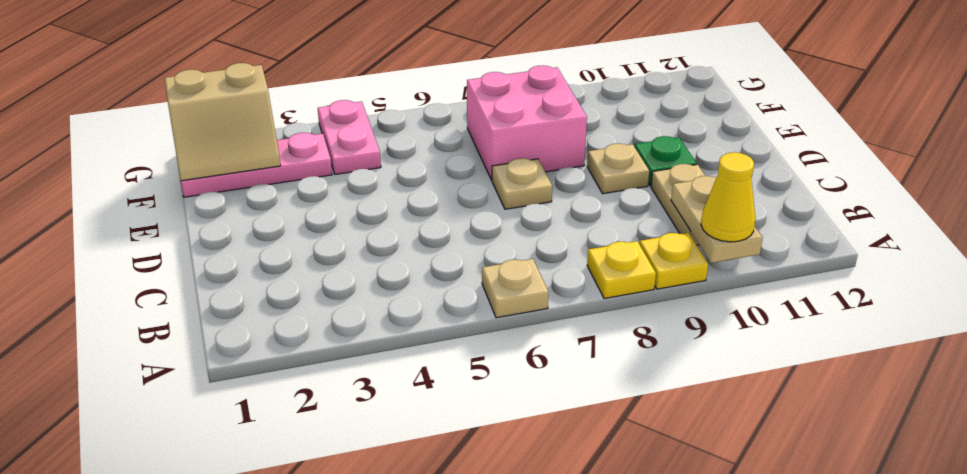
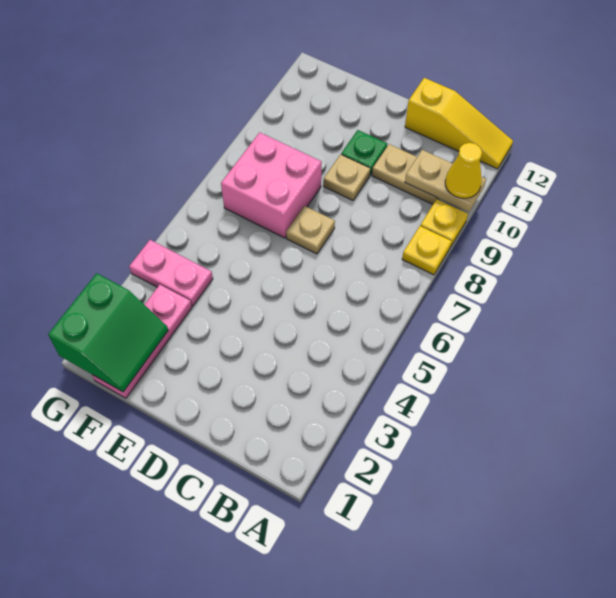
tan plate A6 level 1 -> none
none -> yellow slope A12:C12 level 1 top C
tan slope F1:G2 level 2 top G -> green slope F1:G2 level 2 top G

